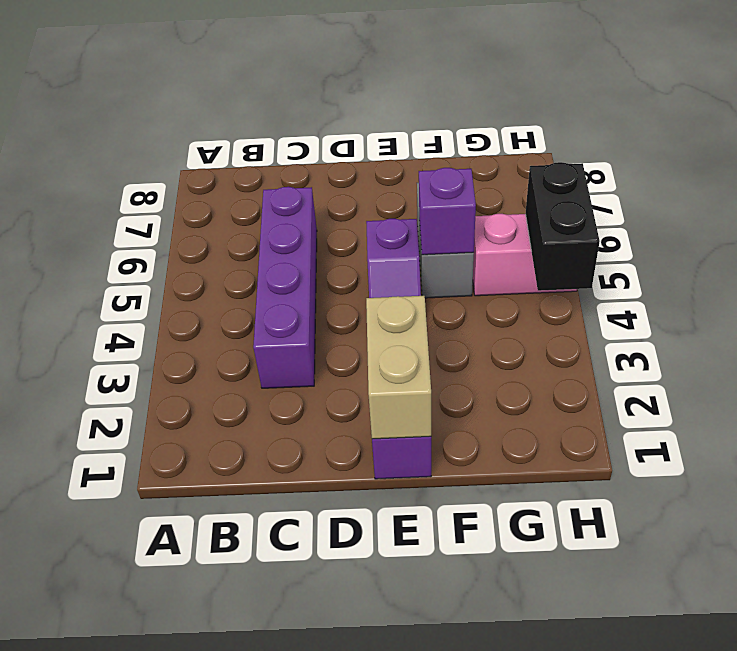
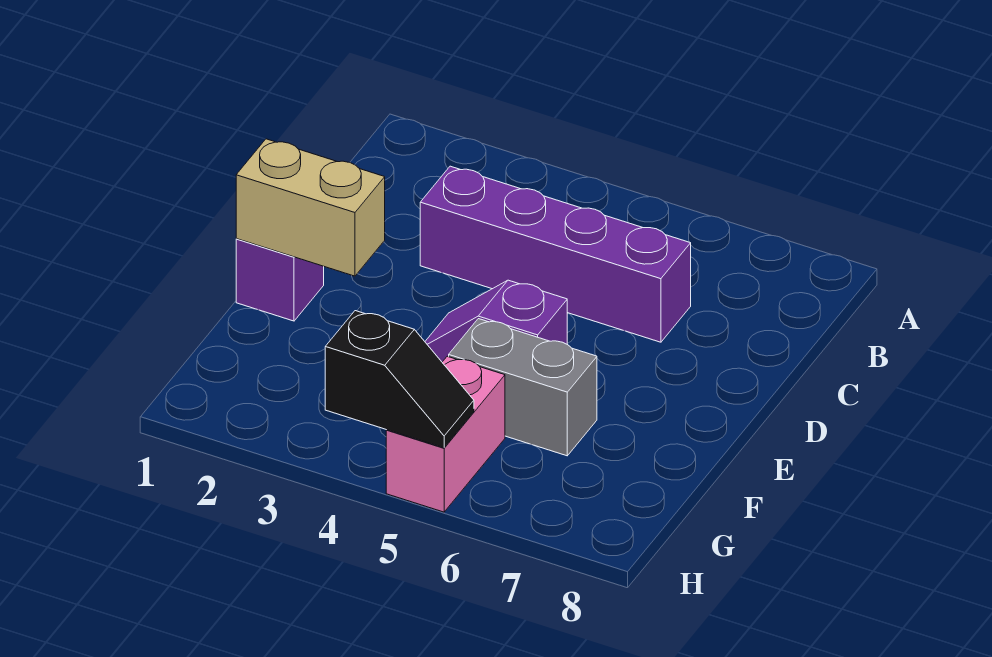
purple brick F5 level 2 -> none
black brick H4:H5 level 2 -> black slope H4:H5 level 2 top 4

